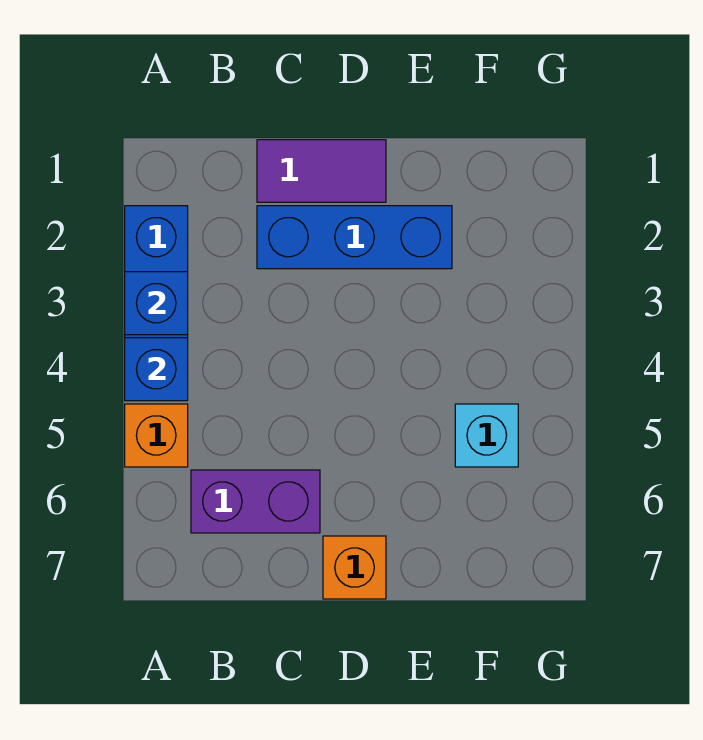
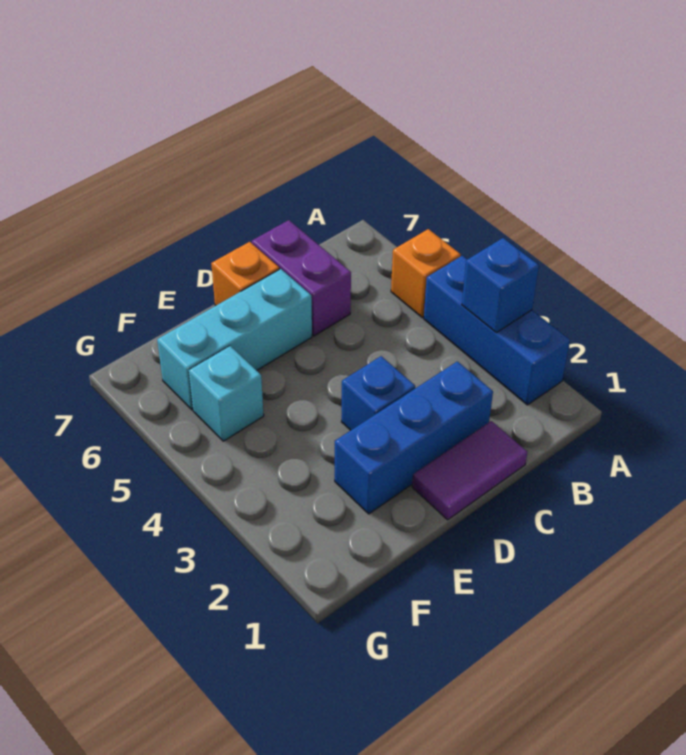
blue brick A4 level 2 -> blue brick D3 level 1
purple brick B6:C6 level 1 -> purple brick C6:C7 level 1
none -> cyan brick D6:F6 level 1

